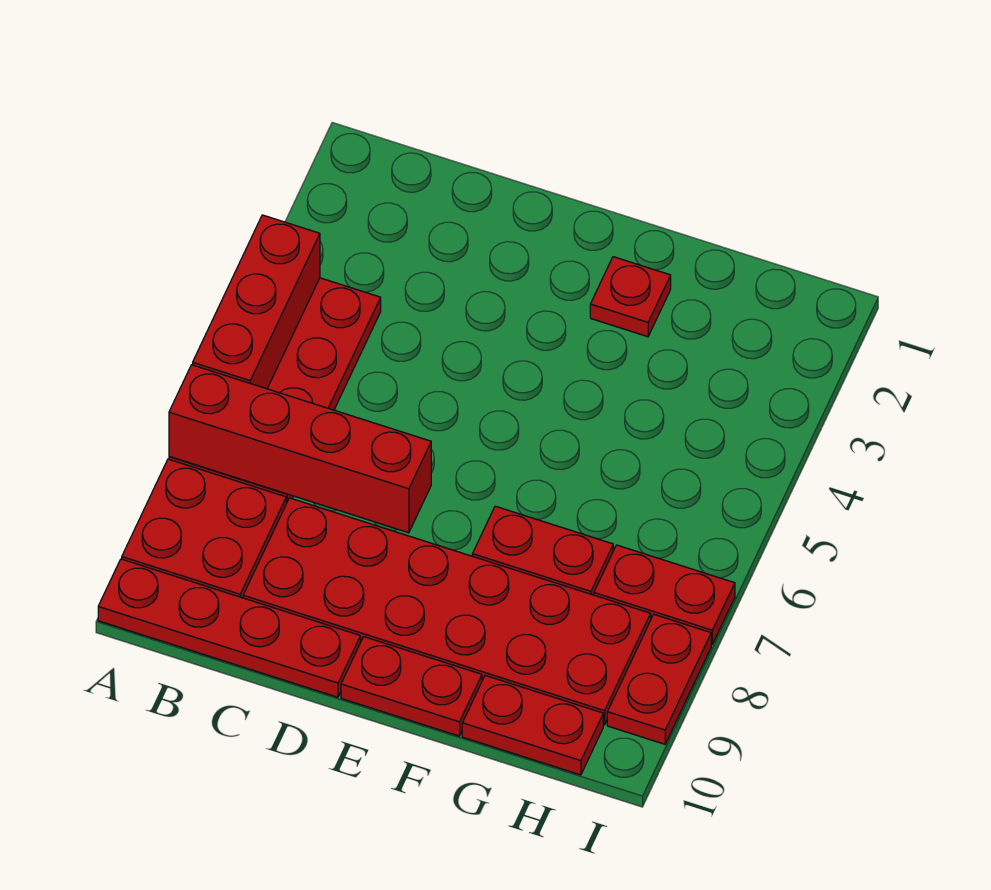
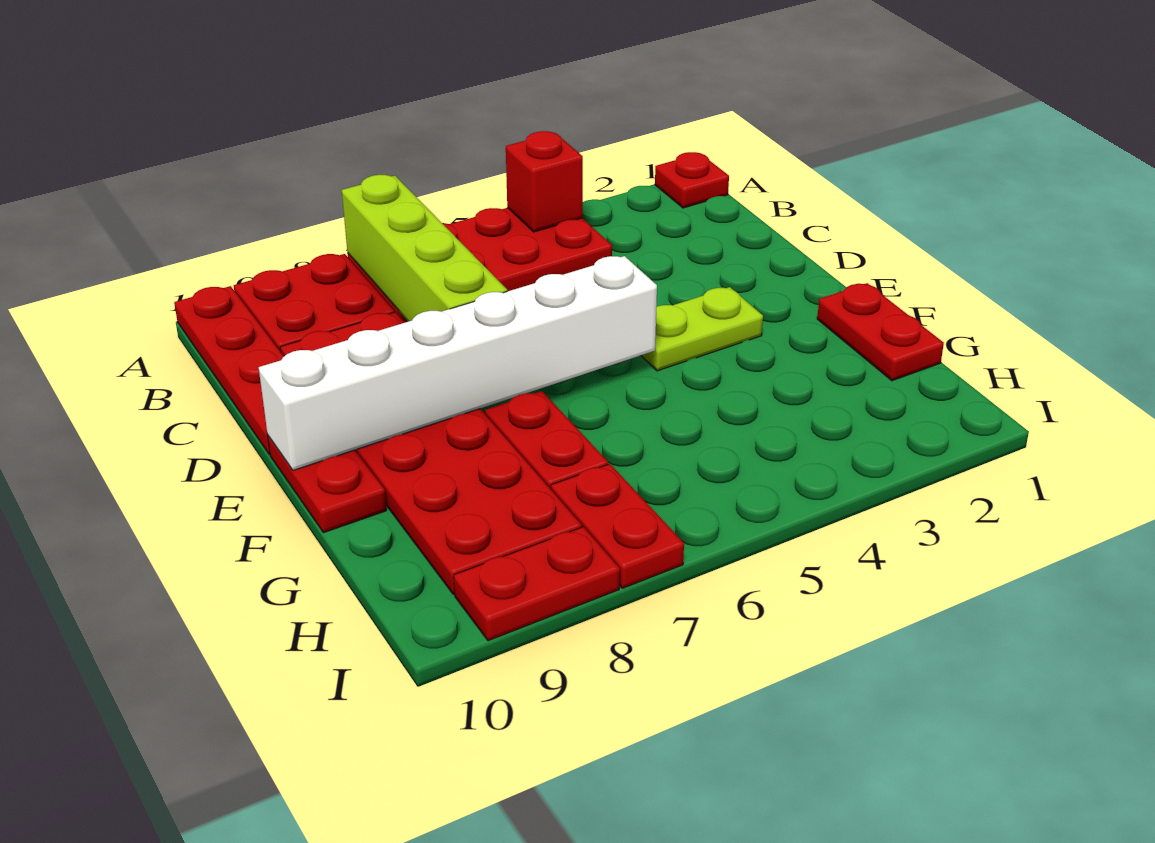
red brick A4:A6 level 2 -> red brick A4 level 2
red brick A7:D7 level 2 -> lime brick A7:D7 level 2
none -> lime plate E3:E4 level 1
none -> white brick E5:E10 level 2
red plate F2 level 1 -> red plate A1 level 1
red plate G10:H10 level 1 -> red plate F1:G1 level 1

